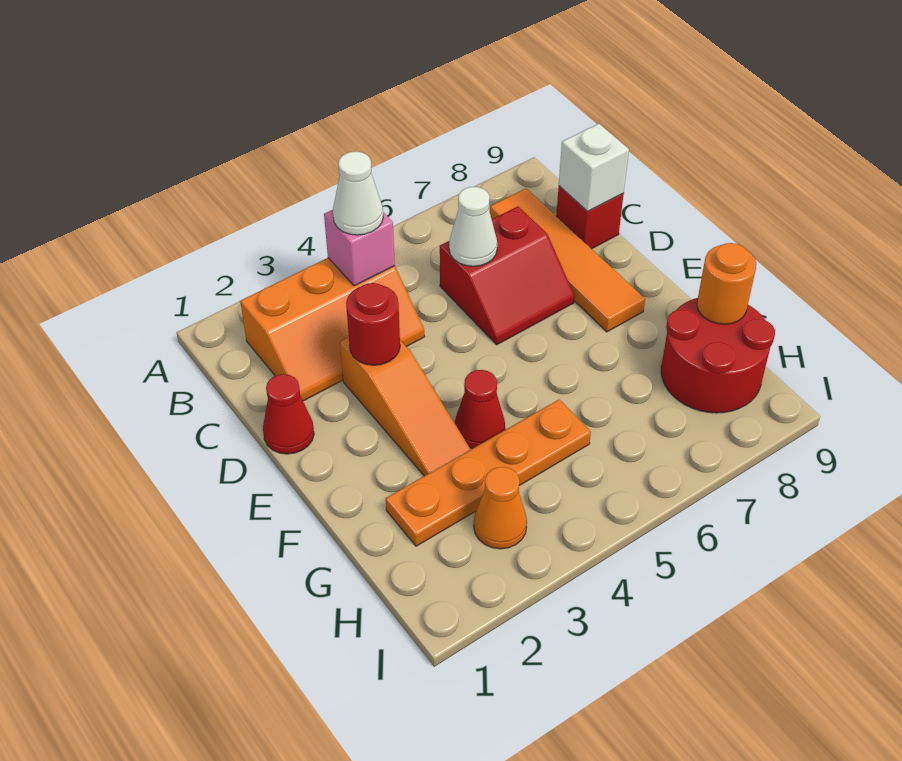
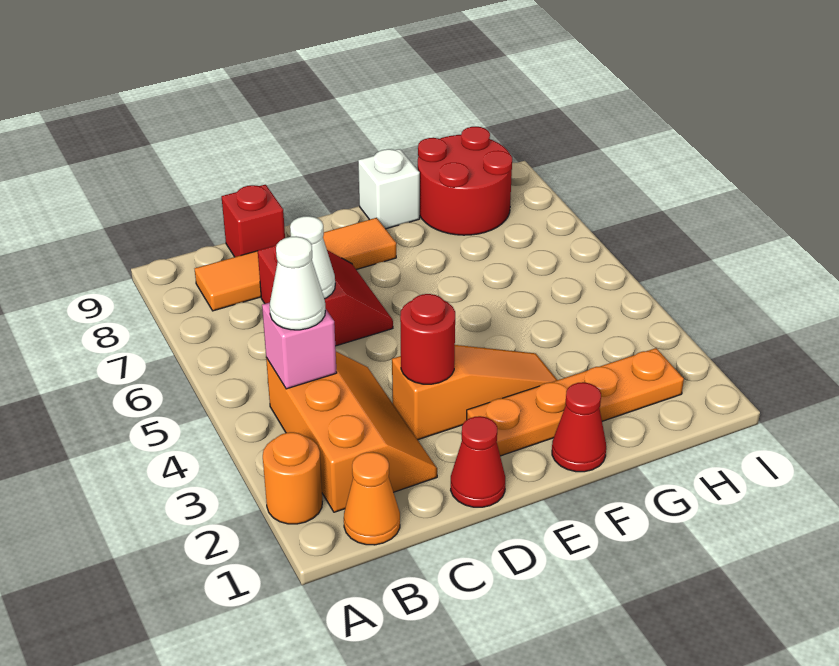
white brick C9 level 2 -> white brick F9 level 1
red cone F4 level 1 -> red cone F1 level 1
orange plate G2:G5 level 1 -> orange plate E2:H2 level 1
orange round brick G9 level 2 -> orange round brick A2 level 1
orange cone H3 level 1 -> orange cone B1 level 1

